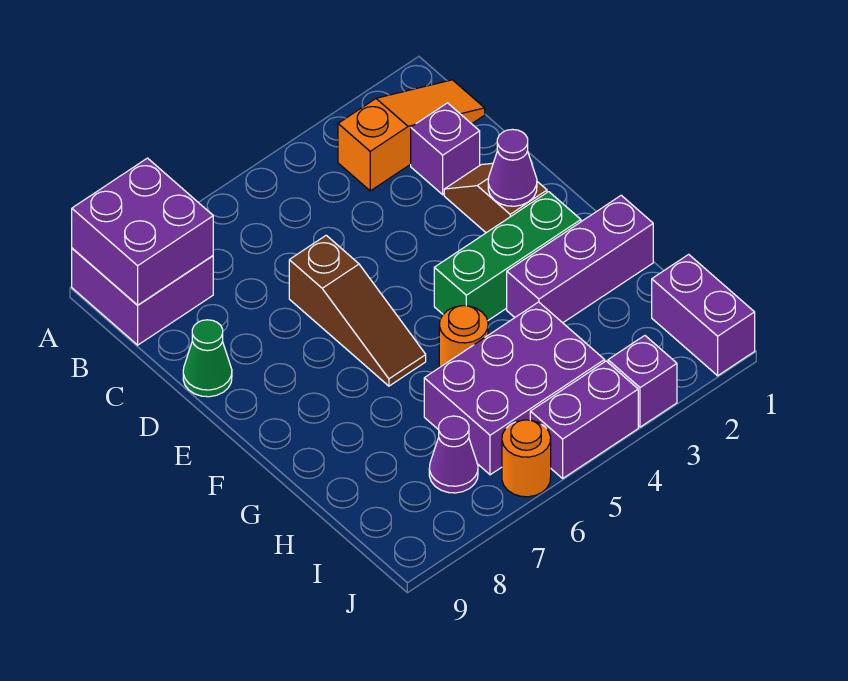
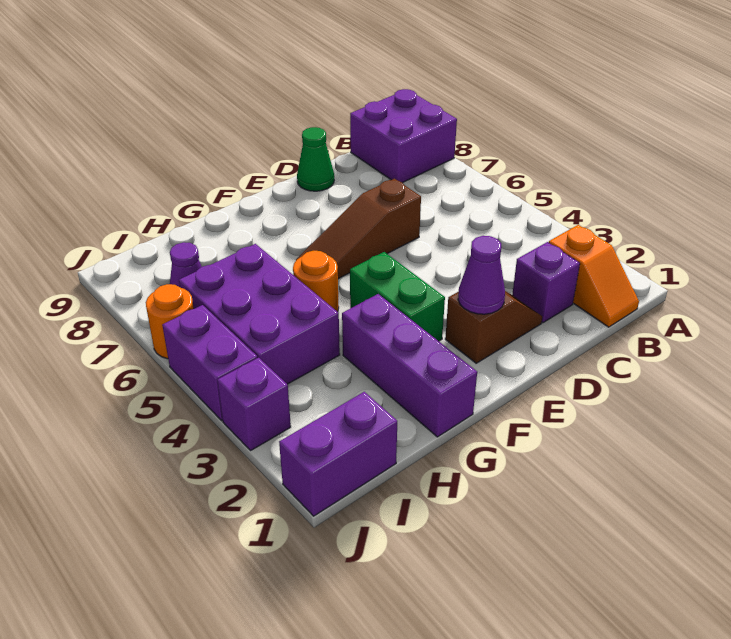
purple brick A8:B9 level 2 -> none
orange slope B1:B3 level 1 top 3 -> orange slope B1:B2 level 1 top 2
green brick F2:F4 level 1 -> green brick F3:F4 level 1

